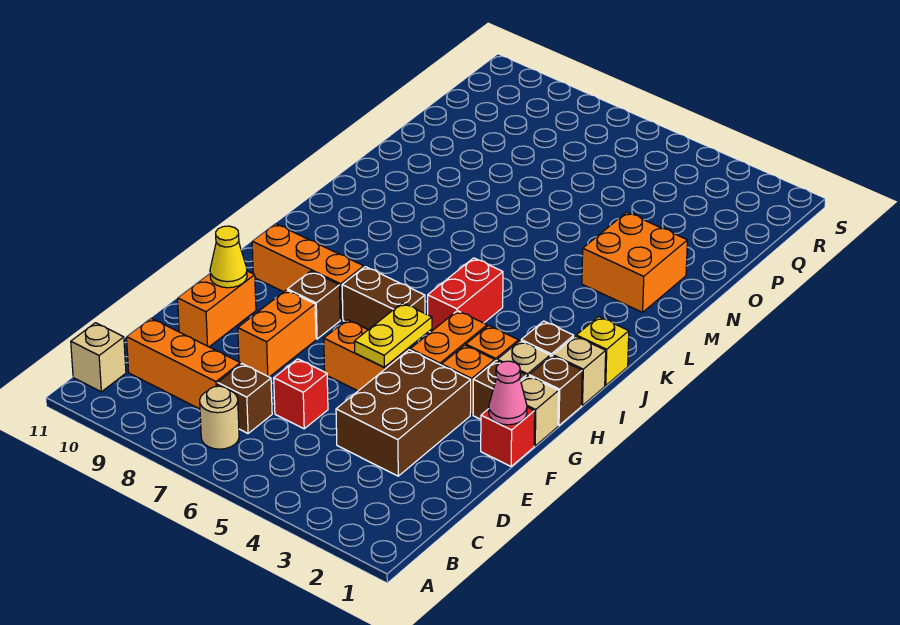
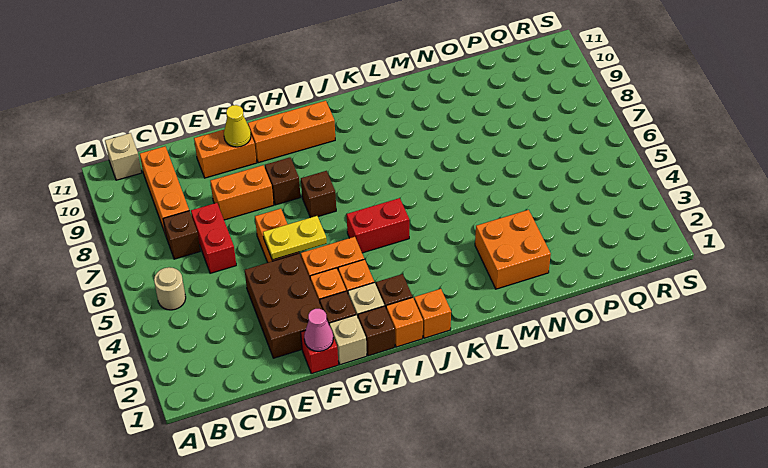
tan round brick B7 level 1 -> tan round brick B5 level 1
brown brick D3:F4 level 1 -> brown brick E2:F4 level 1
red brick D6 level 1 -> red brick D6:D7 level 1
brown brick H6:H7 level 1 -> brown brick H7 level 1
orange brick H8:H10 level 1 -> orange brick G10:I10 level 1
tan brick I1 level 1 -> orange brick I1 level 1
yellow brick J1 level 1 -> orange brick J1 level 1

